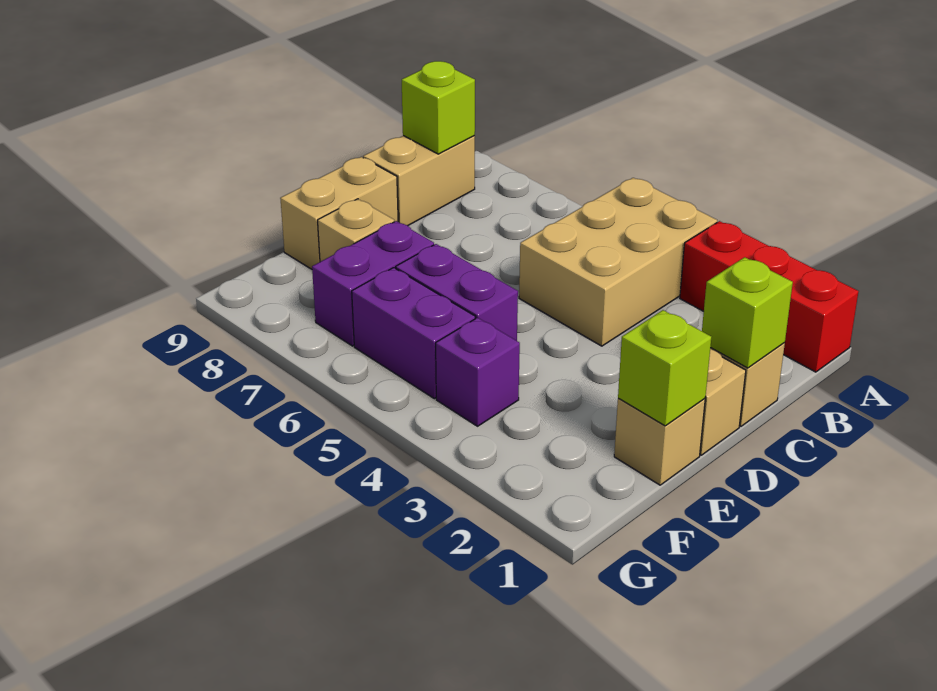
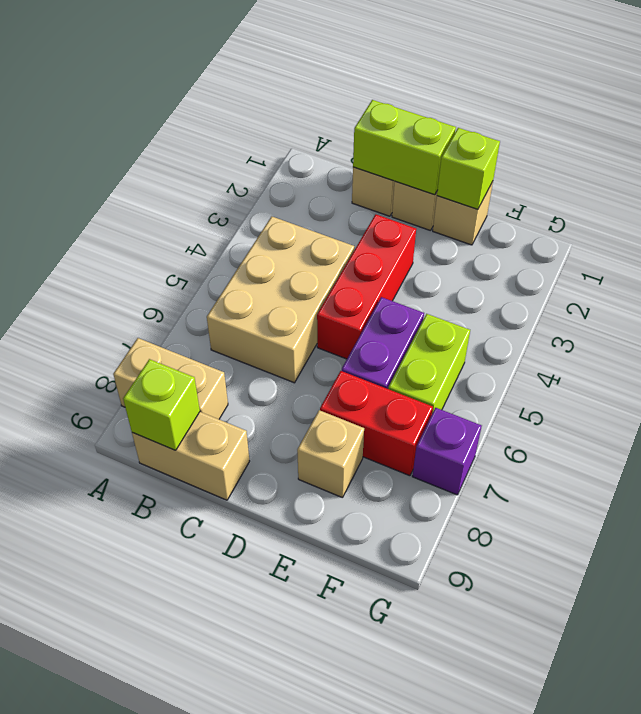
red brick A1:A3 level 1 -> red brick D3:D5 level 1
tan brick A4:C5 level 1 -> tan brick B4:C6 level 1
lime brick C1 level 2 -> lime brick C1:D1 level 2
tan brick D9:E9 level 1 -> tan brick A8:B8 level 1
purple brick E7:F7 level 1 -> red brick E7:F7 level 1
purple brick F4 level 1 -> purple brick G7 level 1
purple brick F5:F6 level 1 -> lime brick F5:F6 level 1

